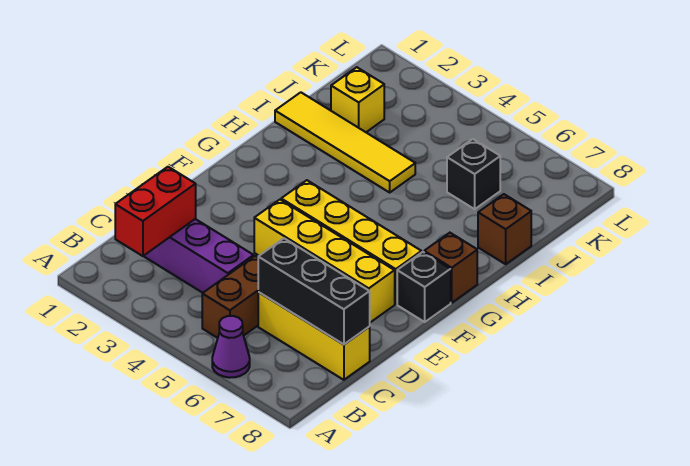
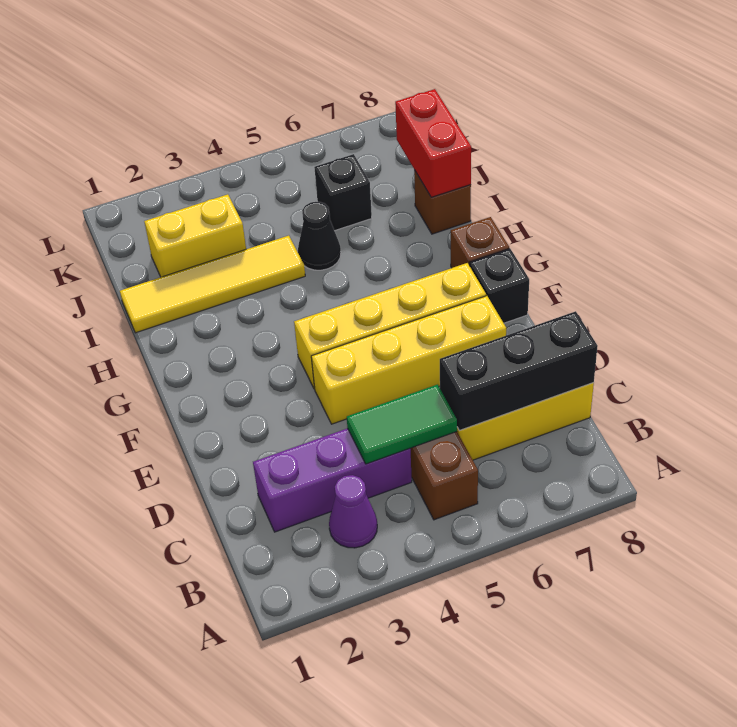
purple cone A6 level 1 -> purple cone B3 level 1
red brick B2:C2 level 2 -> red brick I8:J8 level 2
none -> green tile C4:C5 level 2
none -> black cone I5 level 1
yellow brick J2 level 1 -> yellow brick J2:J3 level 1

